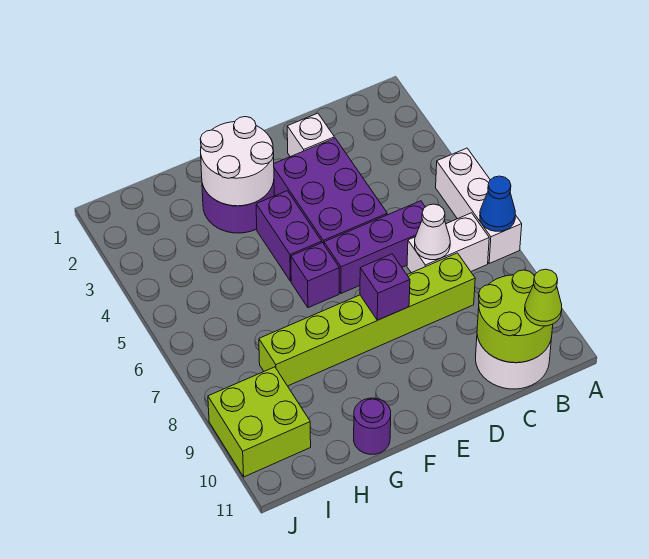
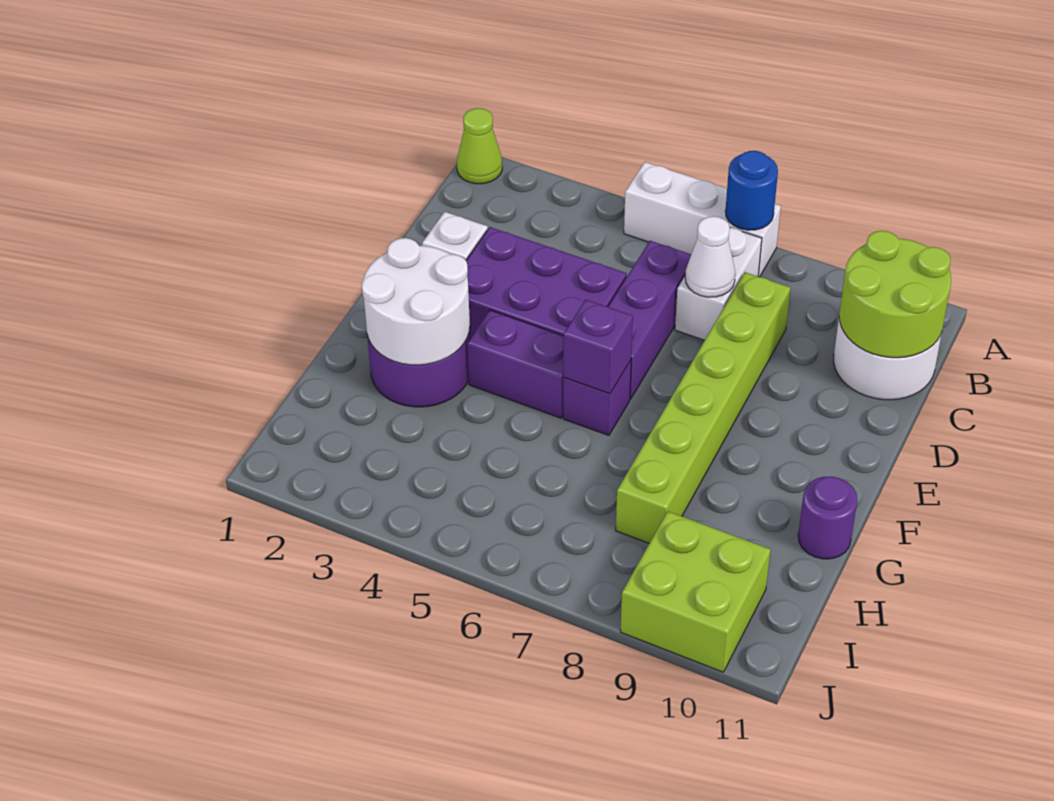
blue cone A7 level 2 -> blue round brick A7 level 2
lime cone B11 level 3 -> lime cone A1 level 1
purple brick E8 level 2 -> purple brick F6 level 2

